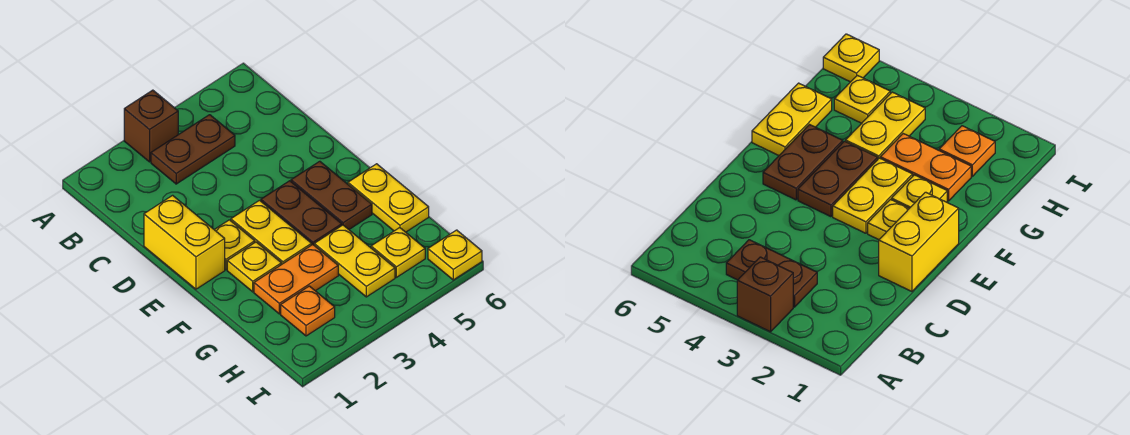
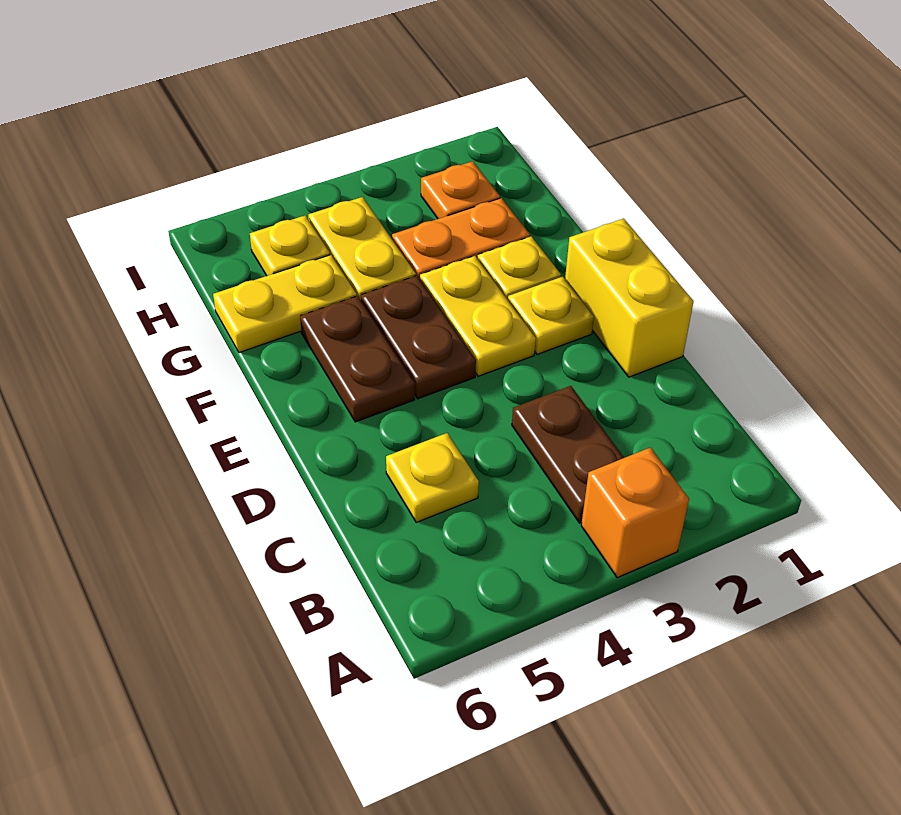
brown brick A3 level 1 -> orange brick A3 level 1
brown plate B3:B4 level 1 -> brown plate B3:C3 level 1
yellow plate F6:G6 level 1 -> yellow plate G5:G6 level 1
yellow plate I6 level 1 -> yellow plate C5 level 1

